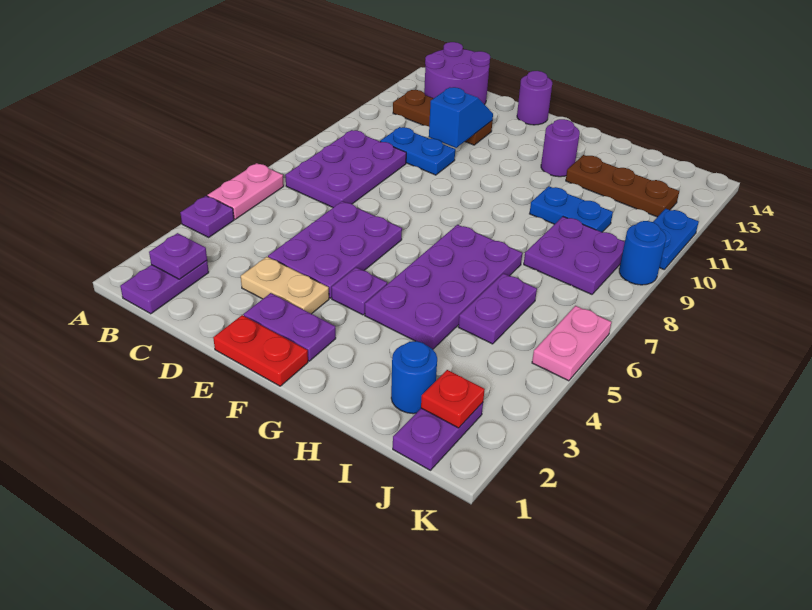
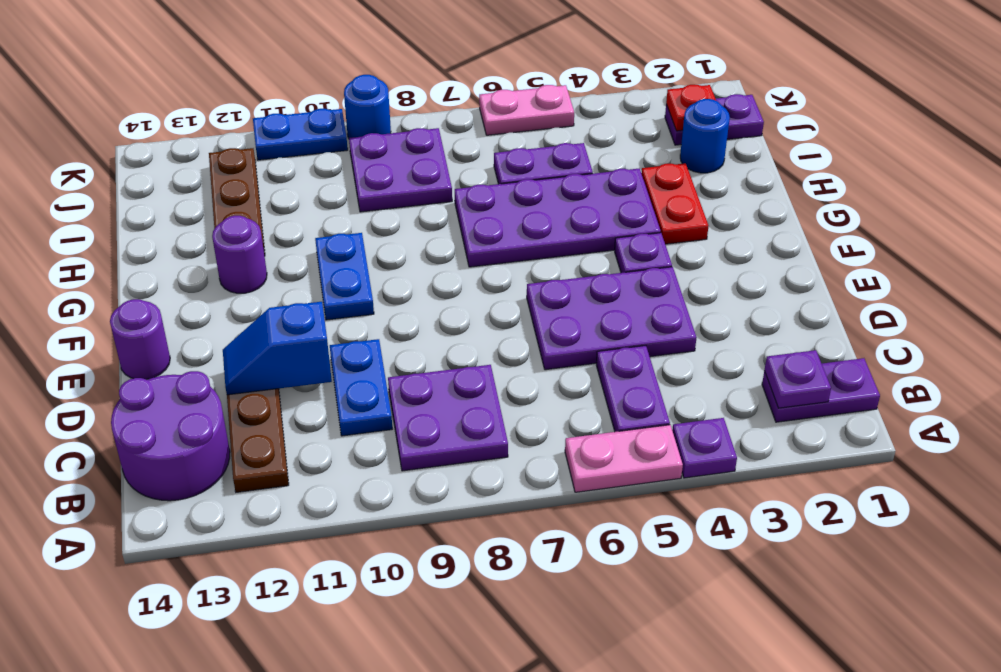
purple plate B7:C9 level 1 -> purple plate B8:C9 level 1
tan plate D3:E3 level 1 -> none
red plate E1:F1 level 1 -> red plate G3:H3 level 1
purple plate E2:F2 level 1 -> purple plate B5:C5 level 1
blue plate H10:I10 level 1 -> blue plate F10:G10 level 1

